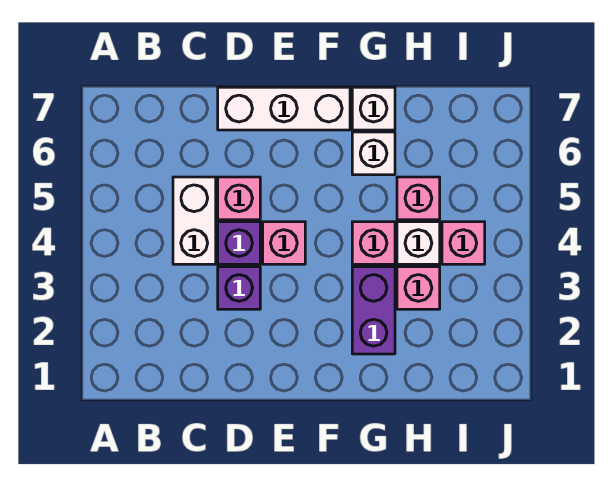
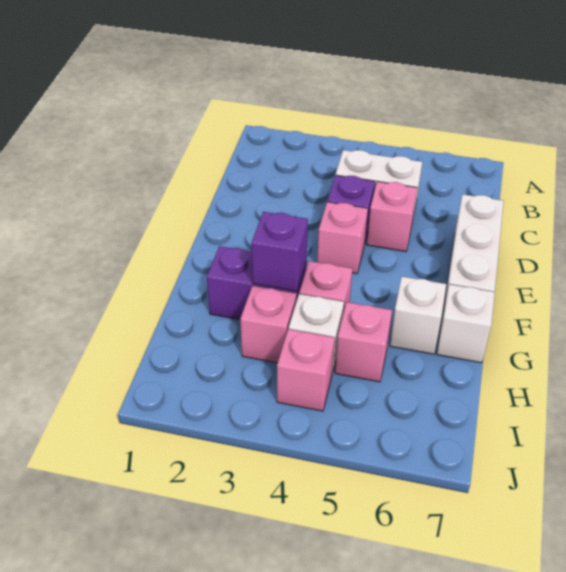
purple brick D3 level 1 -> purple brick G3 level 2

